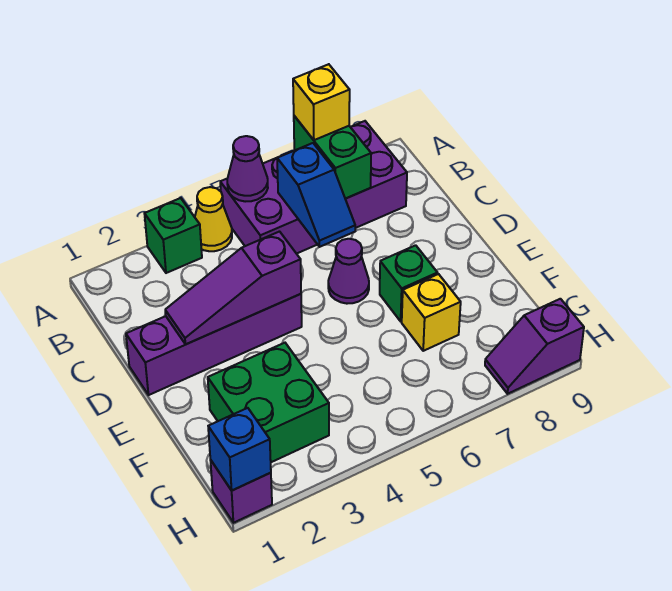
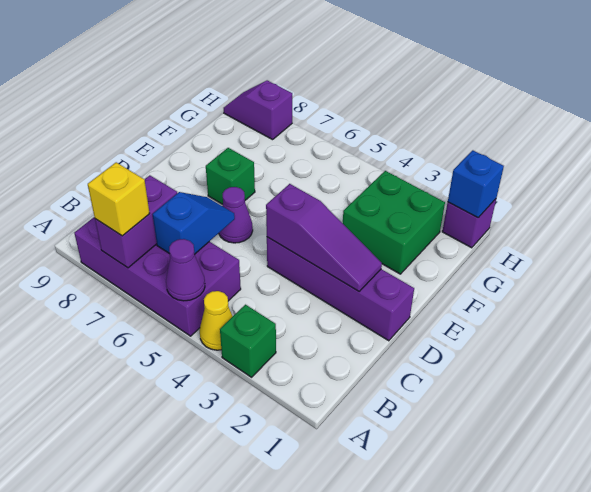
green brick A7:B7 level 2 -> purple brick A7:B7 level 2
yellow brick F7 level 1 -> none
purple slope H8:H9 level 1 top 9 -> purple slope H8:H9 level 1 top 8

